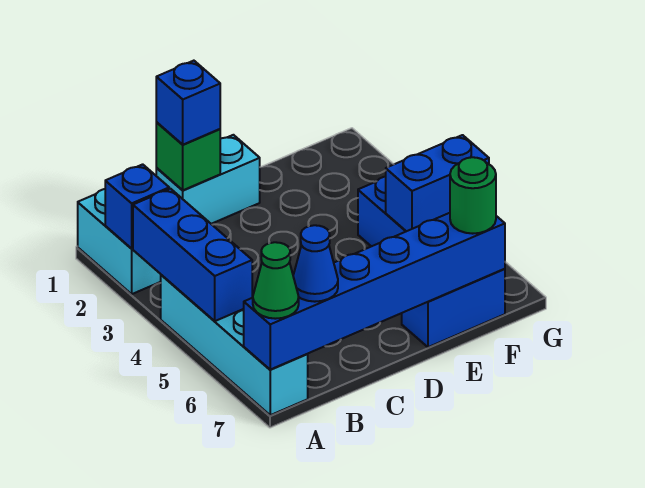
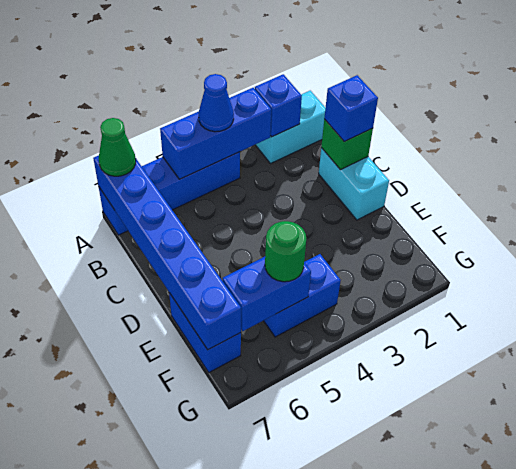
cyan brick A4:A7 level 1 -> blue brick A4:A7 level 1
blue cone B7 level 3 -> blue cone A4 level 3
blue brick F5:G5 level 2 -> blue brick F5:F6 level 2
green round brick F7 level 3 -> green round brick F5 level 3

